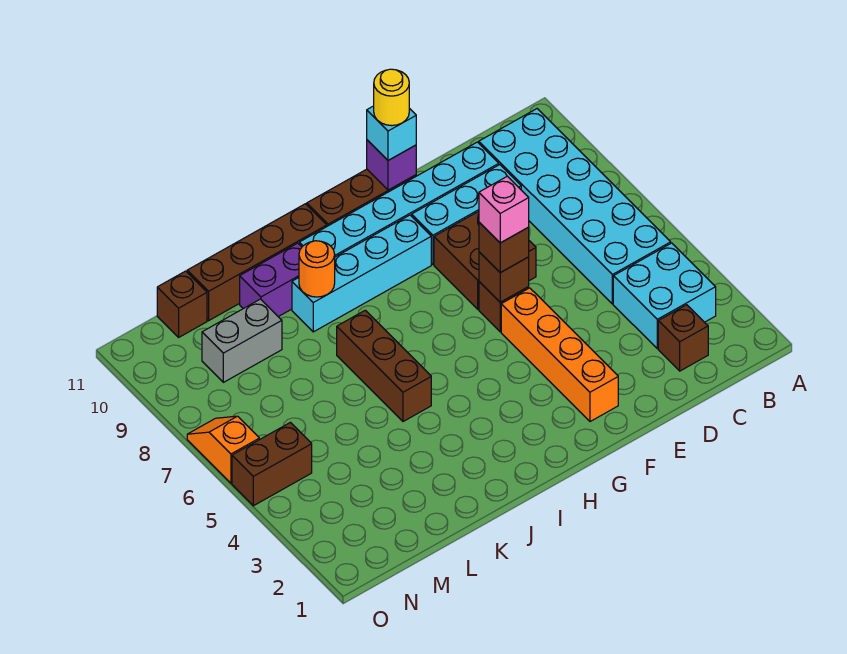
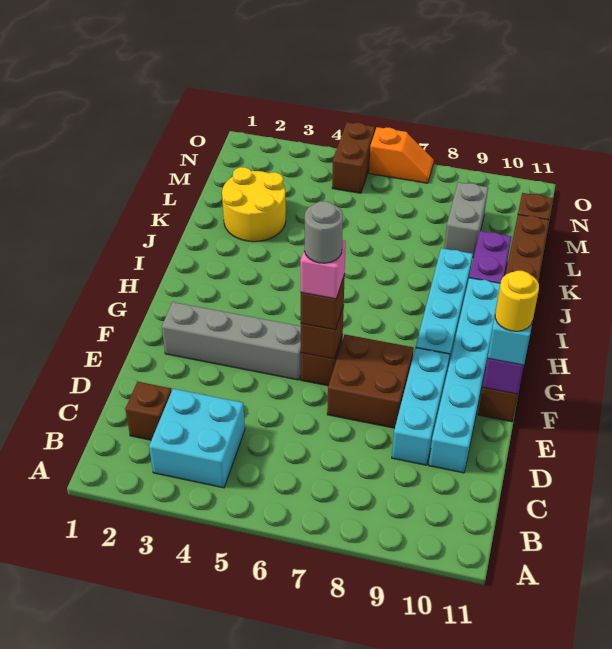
cyan brick B5:C10 level 1 -> none
orange brick F2:F5 level 1 -> grey brick F2:F5 level 1
none -> grey round brick F6 level 5
brown brick J5:J7 level 1 -> none
orange round brick J9 level 2 -> none
none -> yellow round brick K2:L3 level 1

